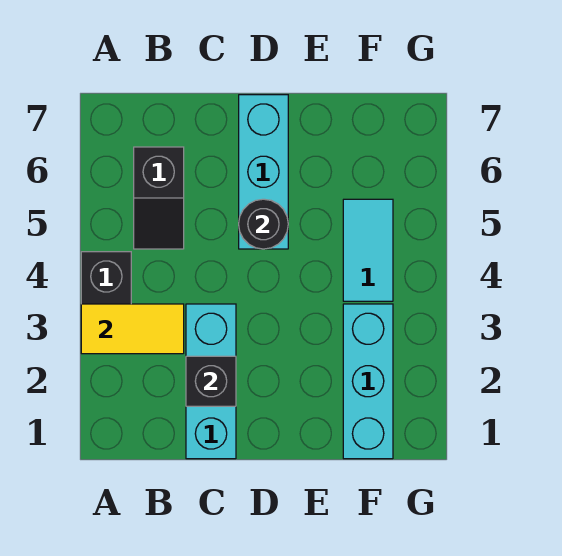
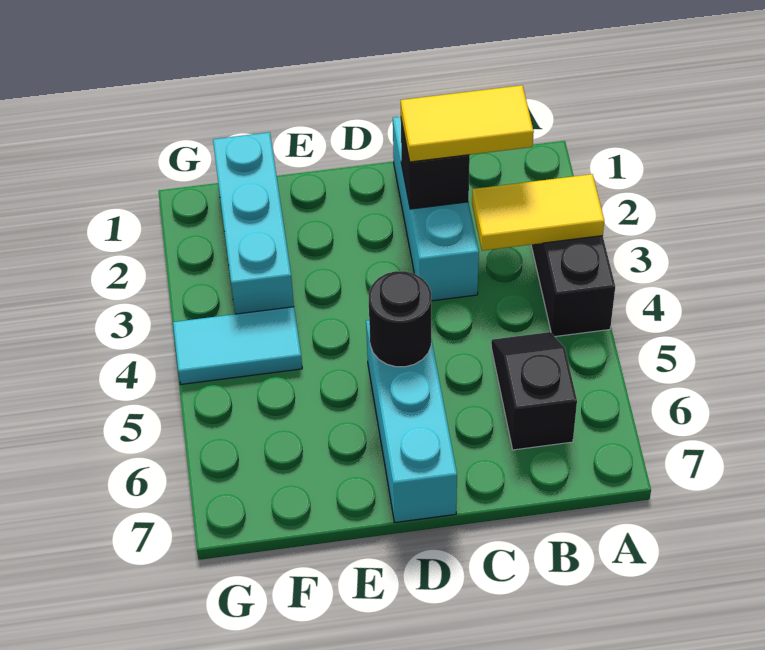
none -> yellow tile B2:C2 level 3
cyan tile F4:F5 level 1 -> cyan tile F4:G4 level 1

